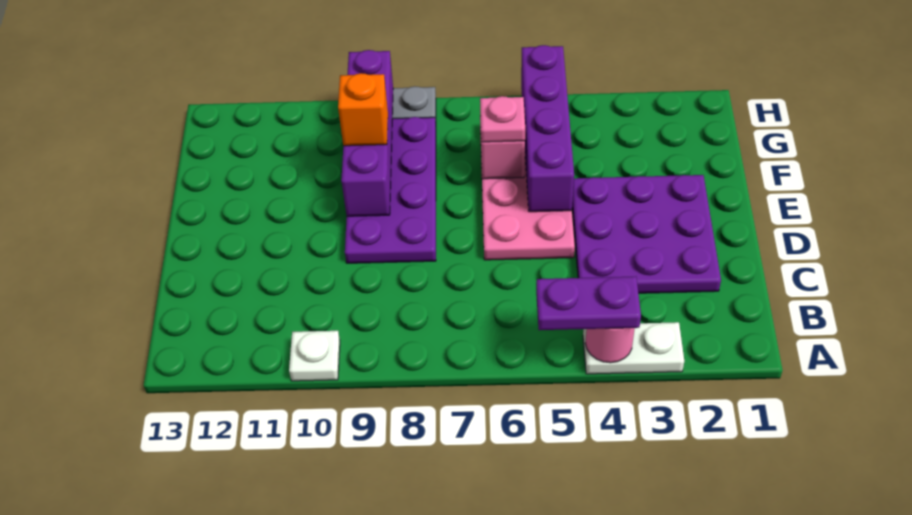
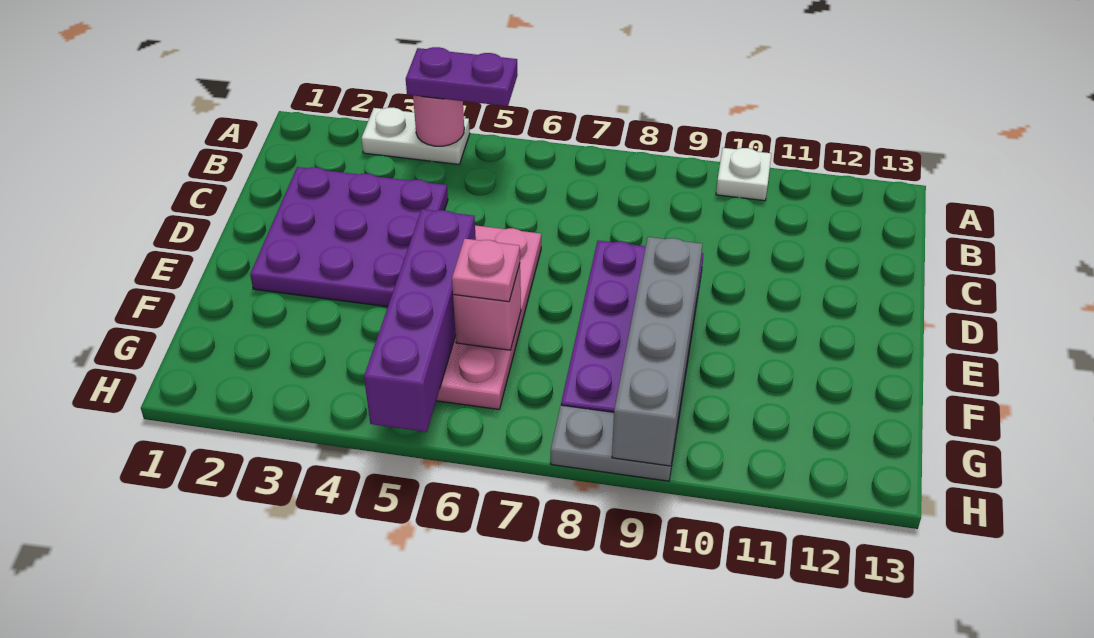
purple brick E9:H9 level 2 -> grey brick E9:H9 level 2
orange brick F9 level 3 -> none

